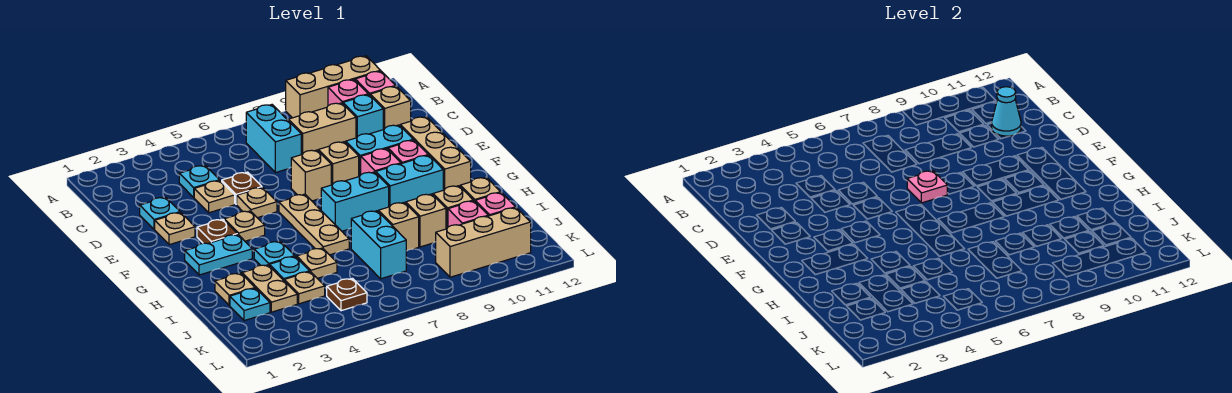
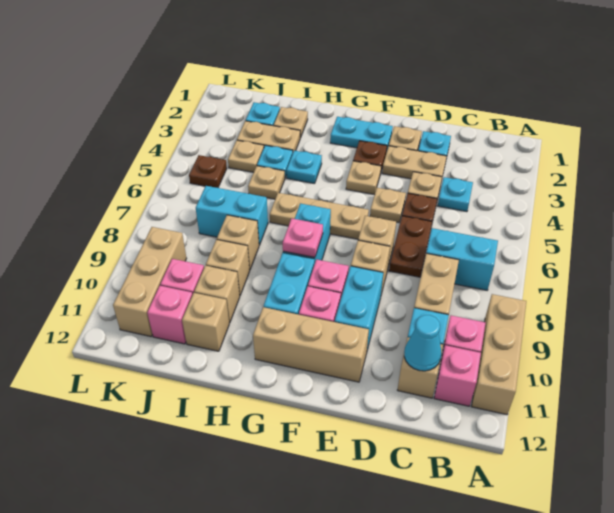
none -> tan plate D3:E3 level 1
none -> brown plate D6:D7 level 1
pink plate E7 level 2 -> pink plate G8 level 2
cyan plate G2:G3 level 1 -> cyan plate F2:G2 level 1

